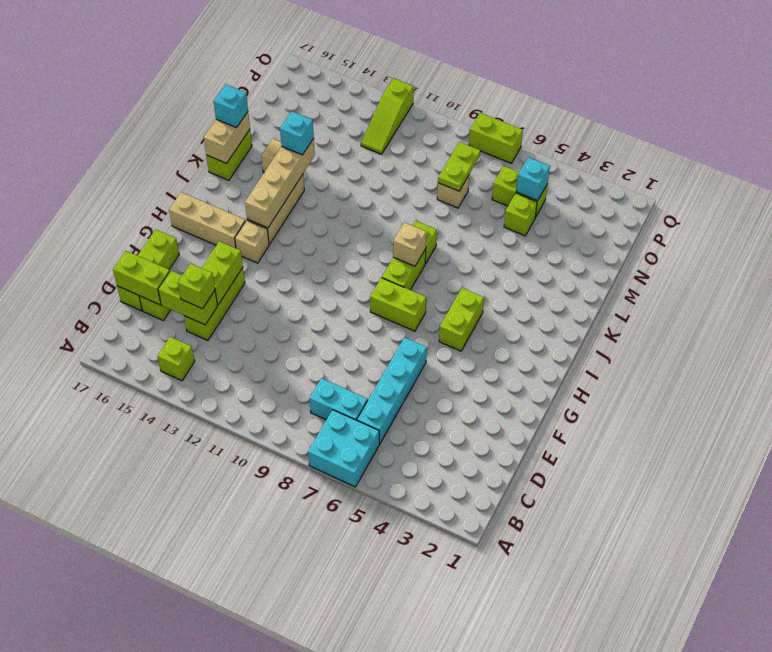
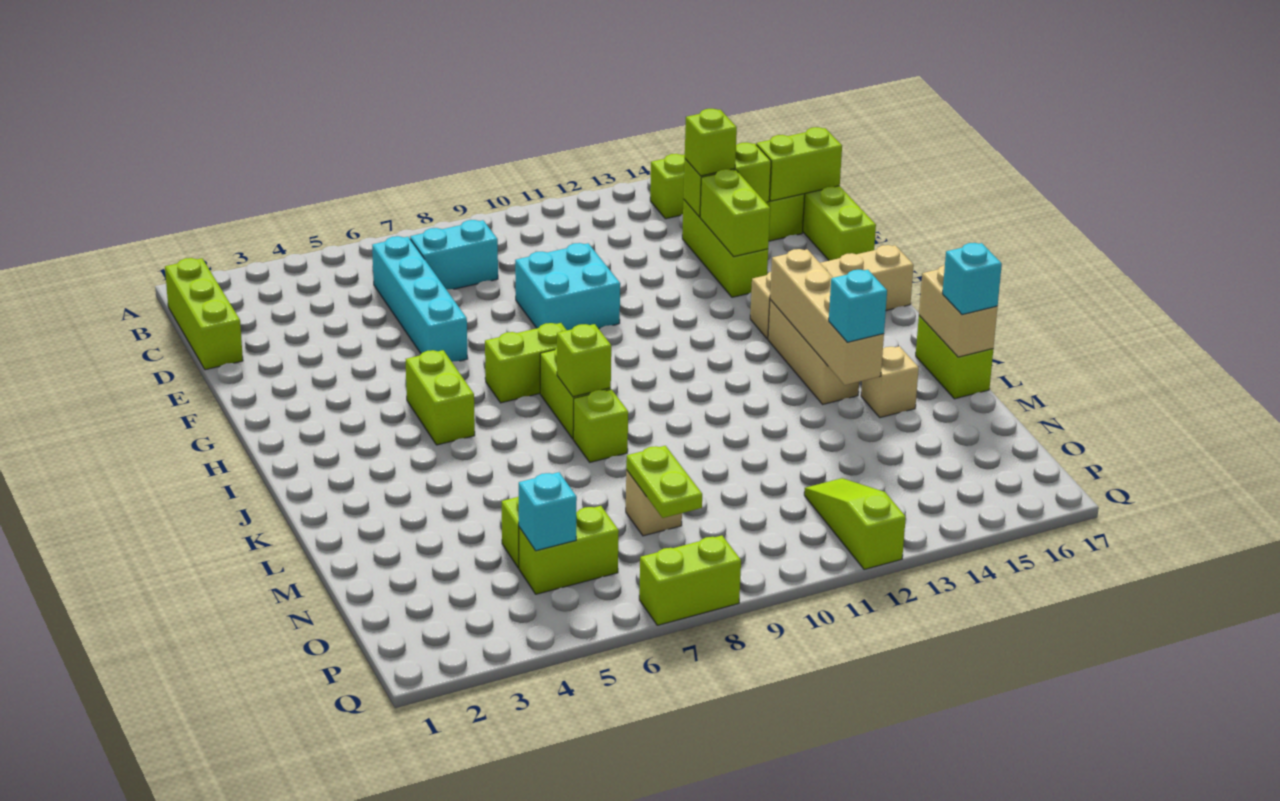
cyan brick A6:B7 level 1 -> cyan brick E9:F10 level 1
none -> lime brick B1:D1 level 1
tan brick J8 level 2 -> lime brick J8 level 2

